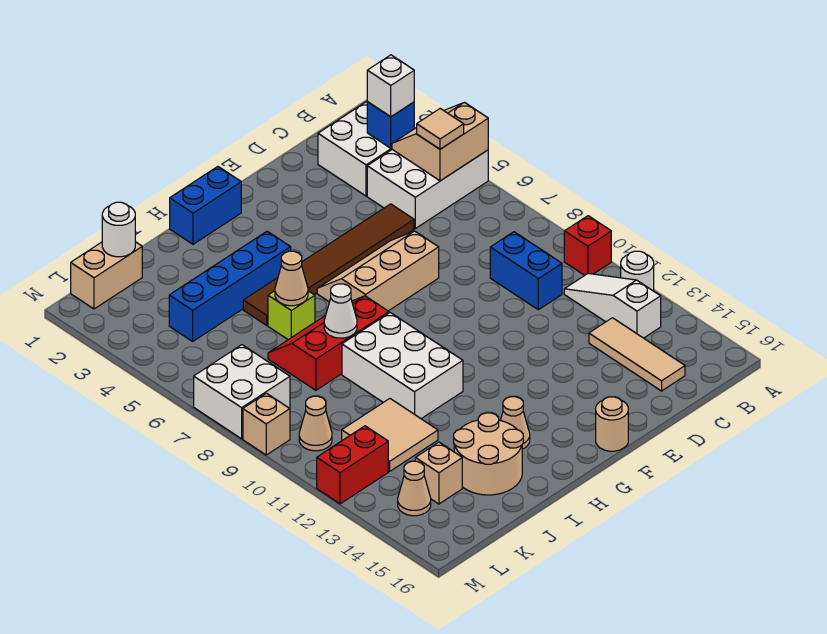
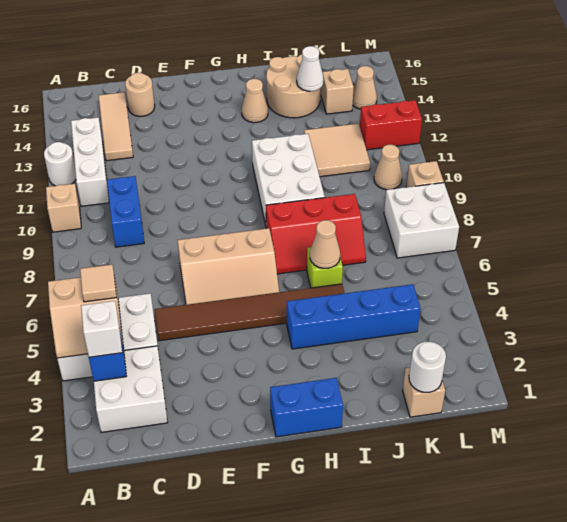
red brick A10 level 1 -> tan brick A10 level 1
white slope B11:B13 level 1 top 13 -> white brick B11:B13 level 1
tan round brick F16 level 1 -> tan round brick D15 level 1
white cone I8 level 2 -> white cone J14 level 2
tan brick K1:L1 level 1 -> tan brick K1 level 1

